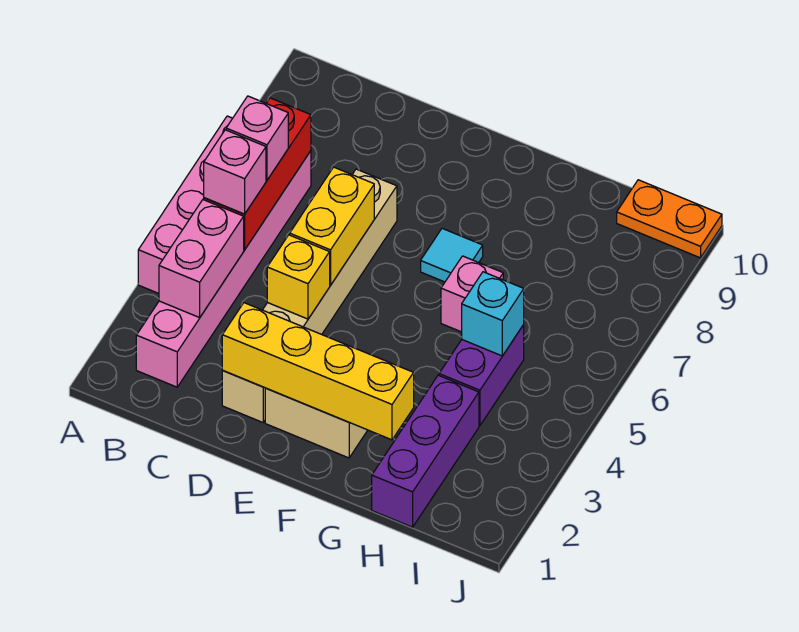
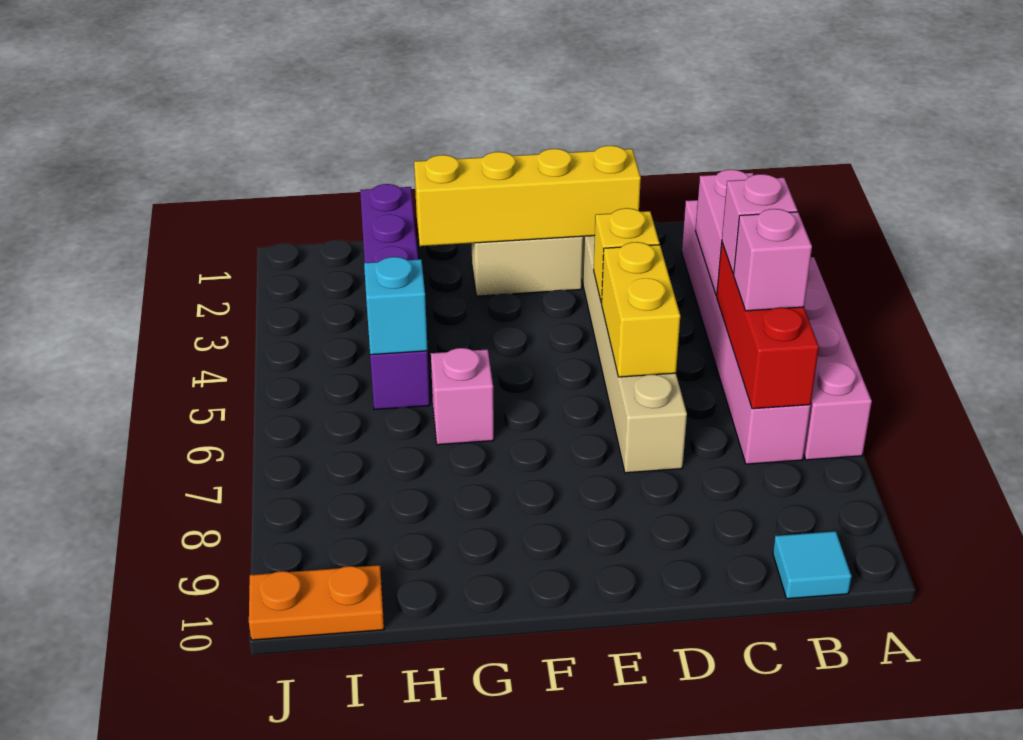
cyan tile F7 level 1 -> cyan tile B10 level 1

